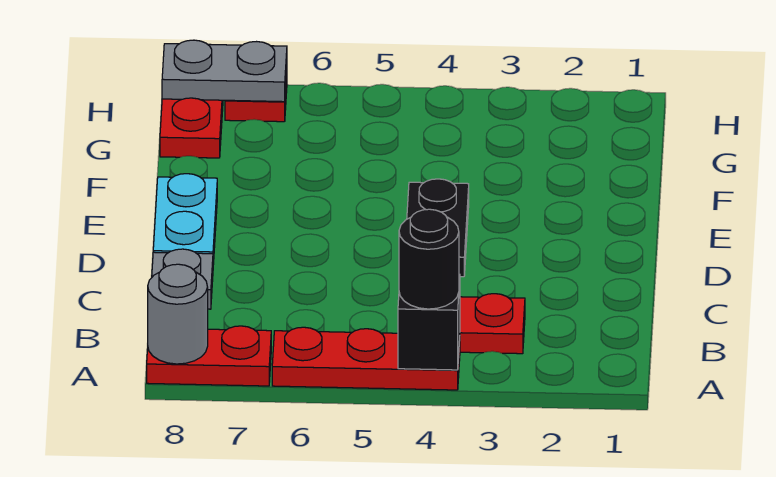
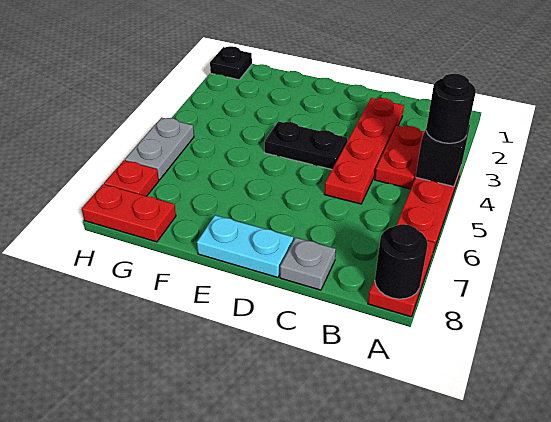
grey round brick A8 level 2 -> black round brick A8 level 2
none -> red plate C2:C5 level 1
none -> black plate H1 level 1
grey plate H7:H8 level 2 -> grey plate H5:H6 level 1

